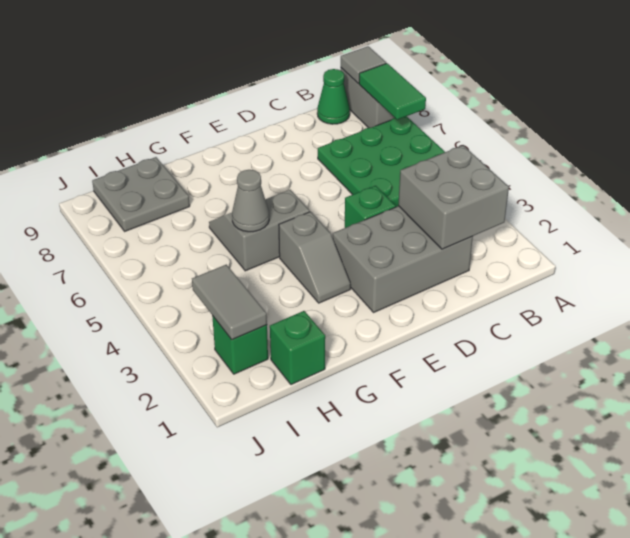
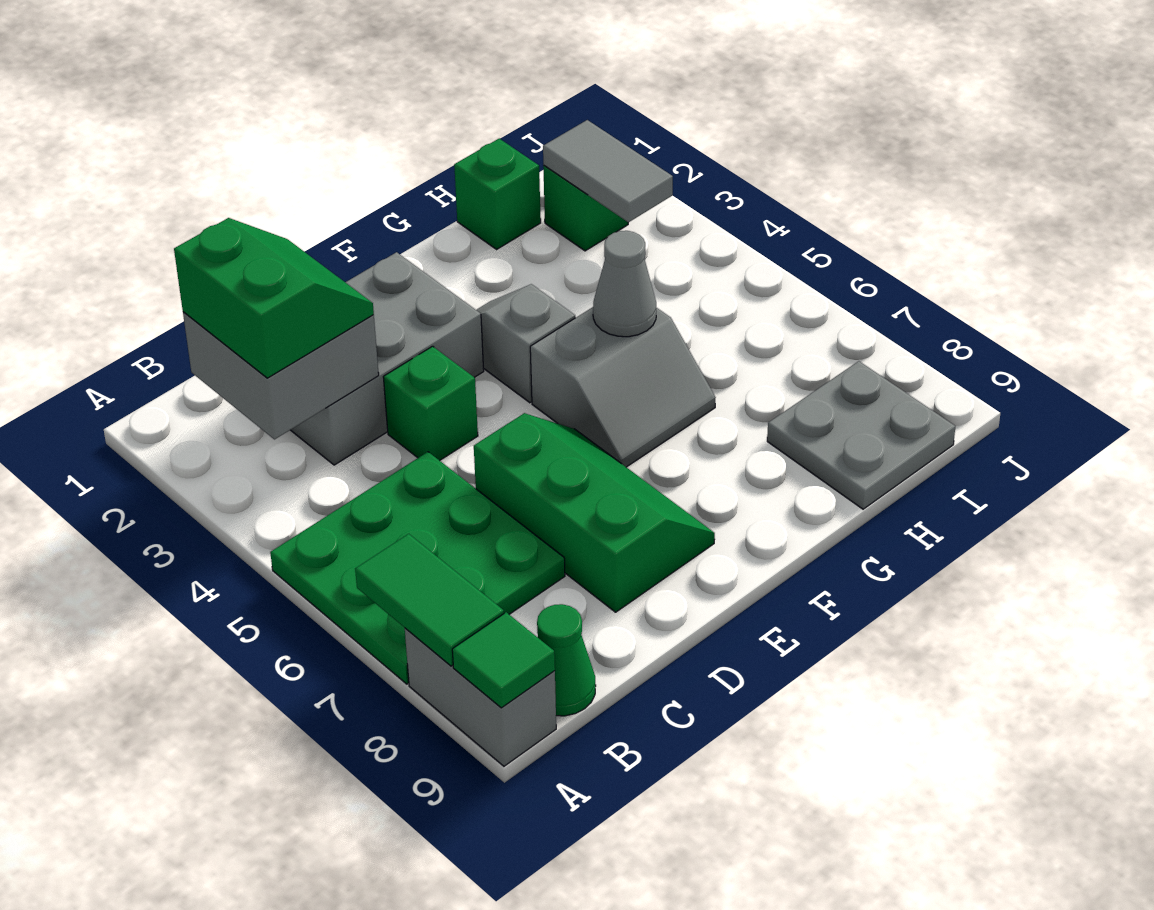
grey tile A9 level 2 -> green tile A9 level 2
none -> green slope B2:C3 level 3 top B
none -> green slope D6:E8 level 1 top D

